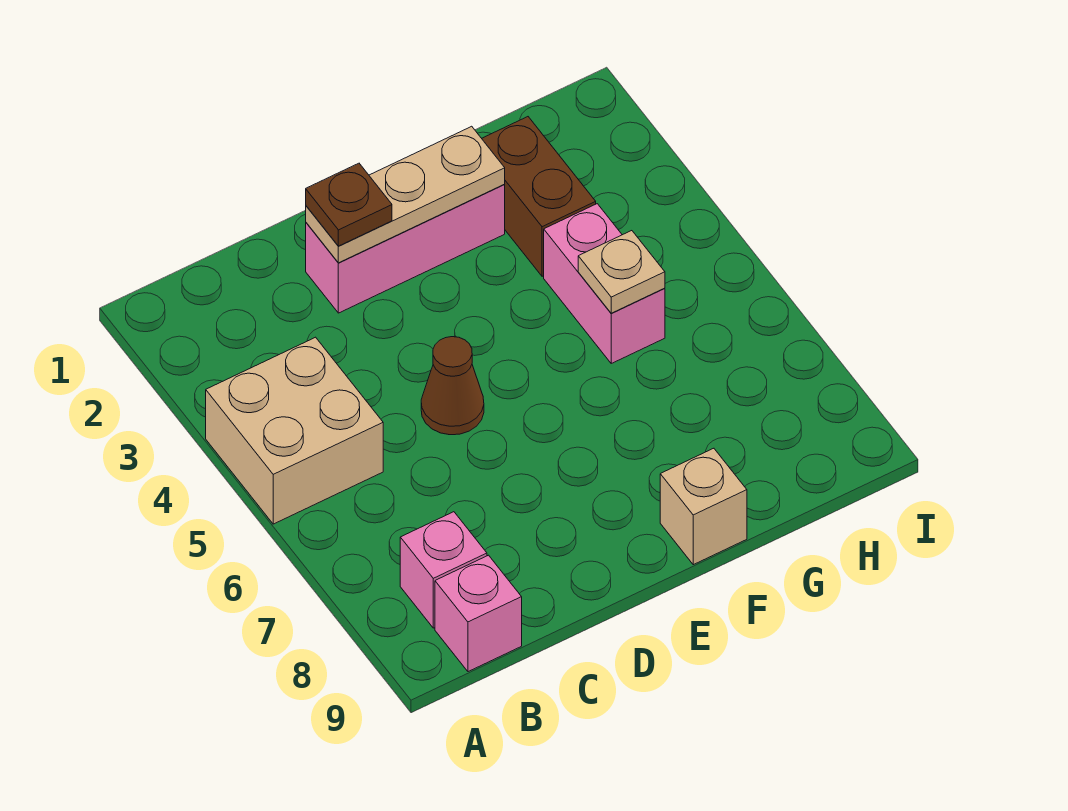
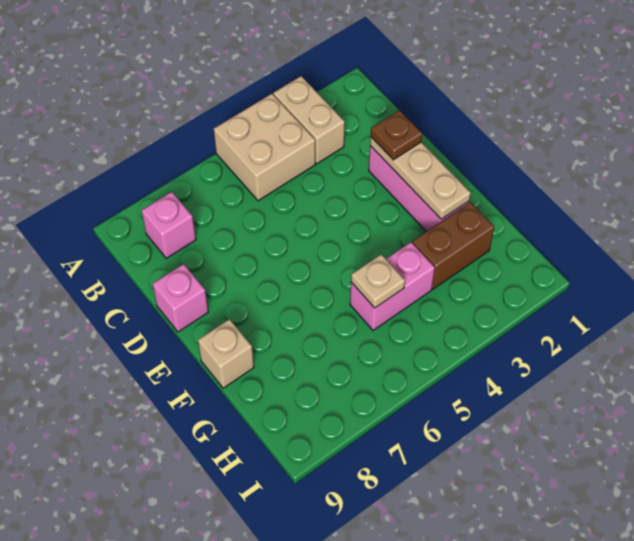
none -> tan brick A3:B3 level 1
pink brick B9 level 1 -> pink brick D9 level 1
brown cone D5 level 1 -> none

